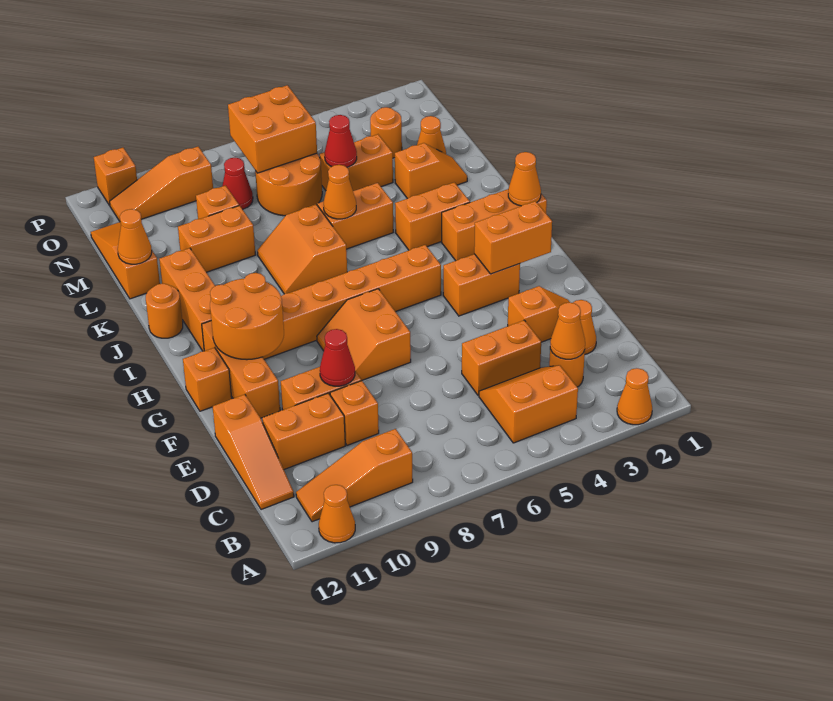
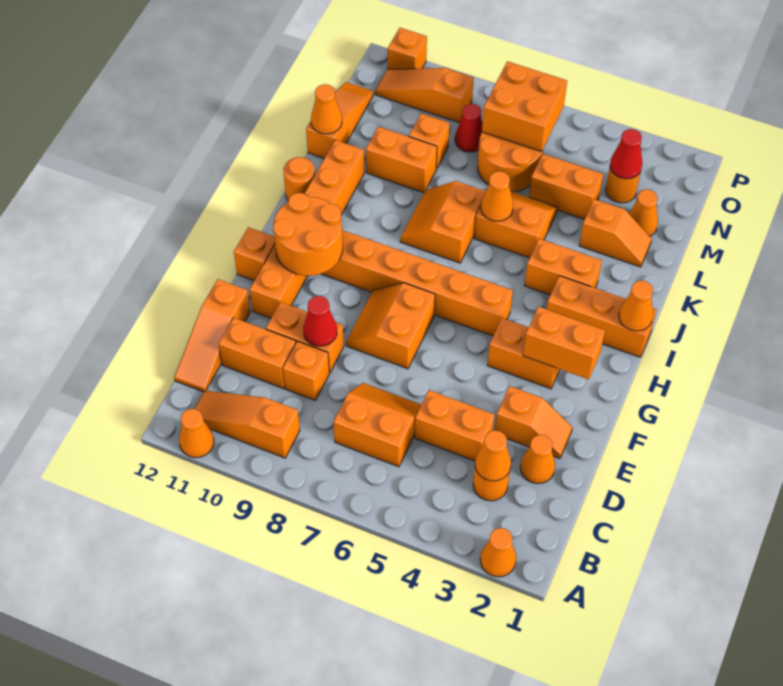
orange slope B4:C5 level 1 top B -> orange slope C6:D7 level 1 top C
red cone M5 level 2 -> red cone N3 level 2

